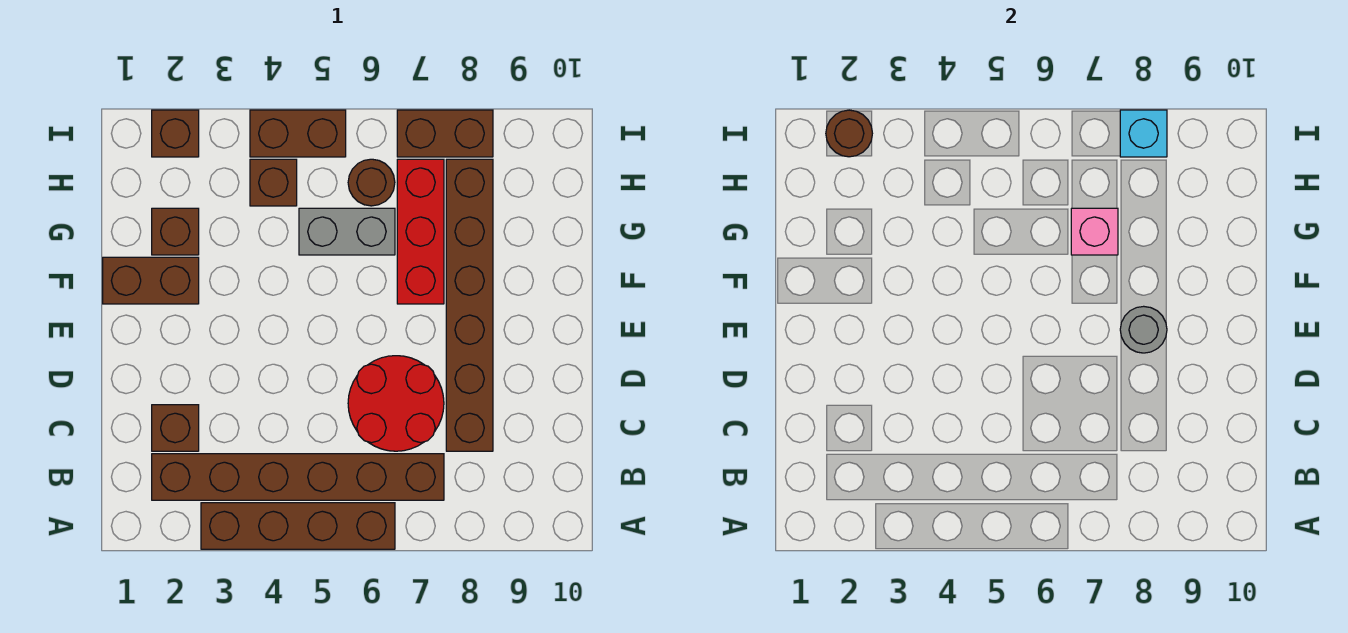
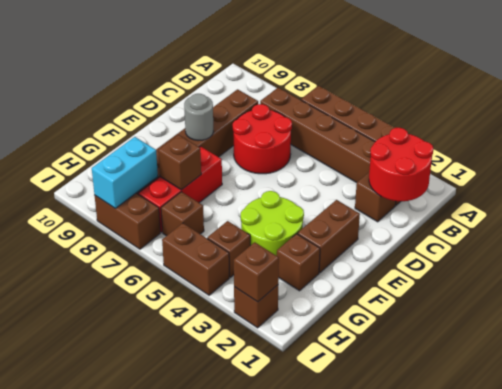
none -> red round brick B1:C2 level 2
brown brick F1:F2 level 1 -> brown brick E2:F2 level 1
none -> lime round brick F3:G4 level 1
grey brick G5:G6 level 1 -> none
pink brick G7 level 2 -> brown brick G7 level 2
brown round brick H6 level 1 -> brown brick H6 level 1
brown round brick I2 level 2 -> brown brick I2 level 2
cyan brick I8 level 2 -> cyan brick H8:I8 level 2

